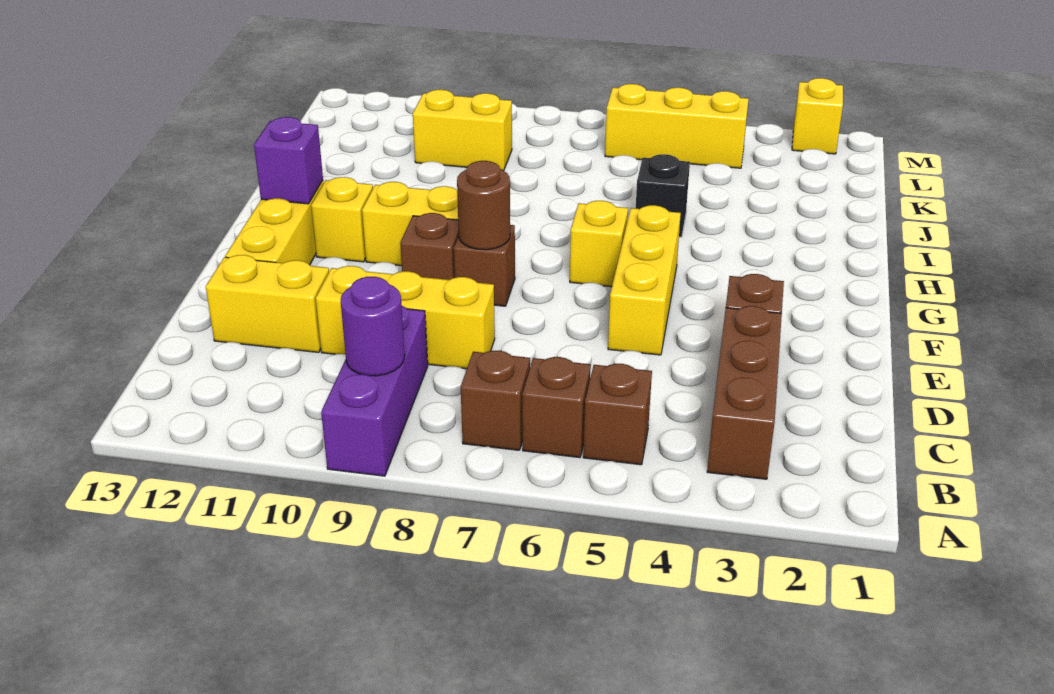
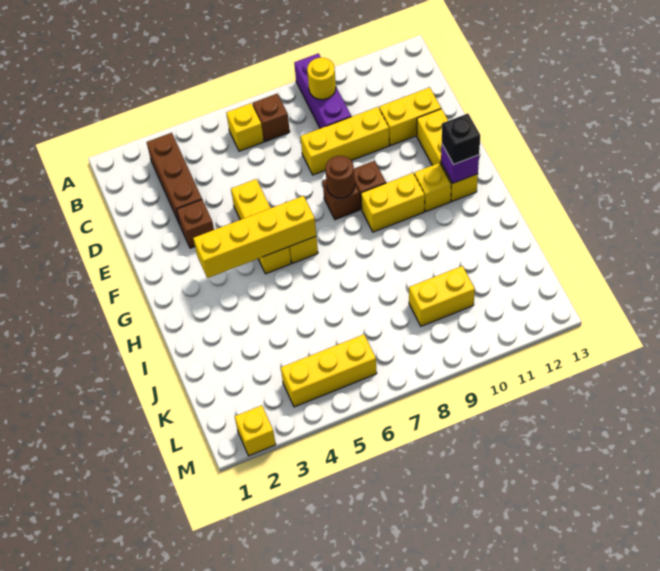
brown brick B5 level 1 -> none
brown brick B6 level 1 -> yellow brick B6 level 1
purple round brick B9 level 2 -> yellow round brick B9 level 2
none -> yellow brick G3:G6 level 2
black brick I5 level 1 -> black brick G12 level 3

